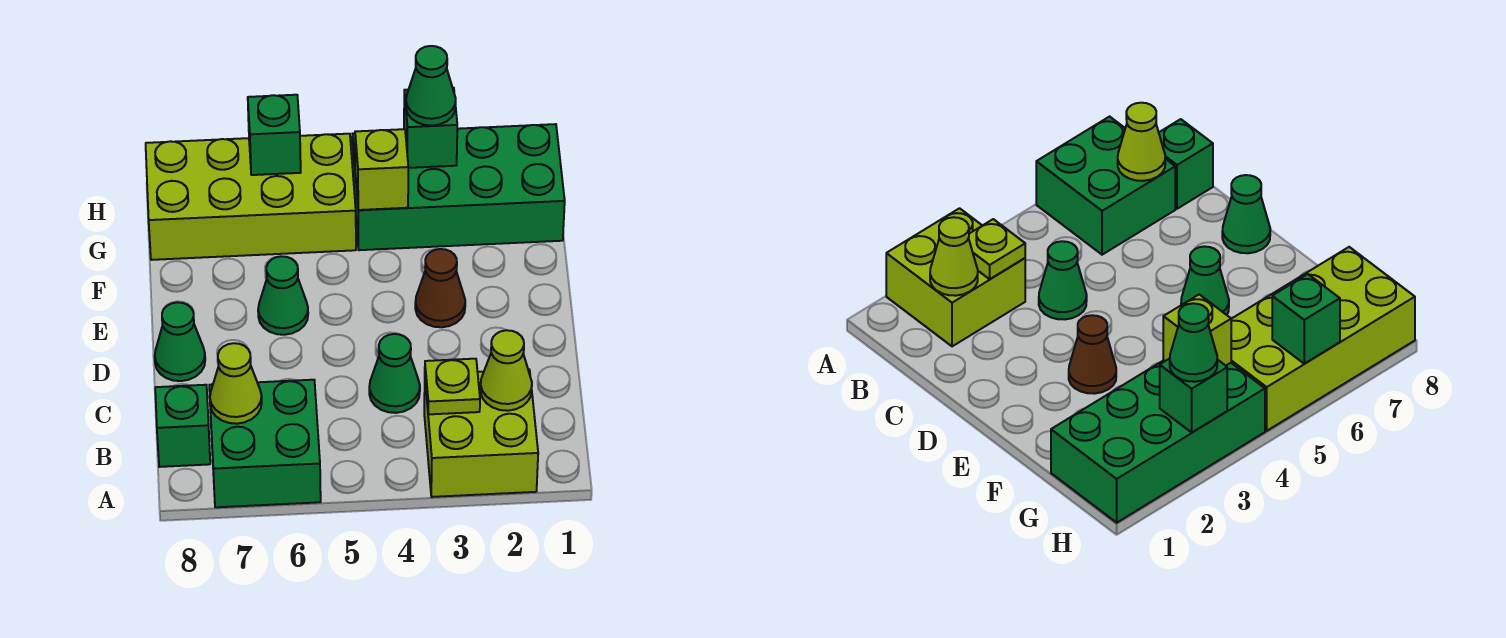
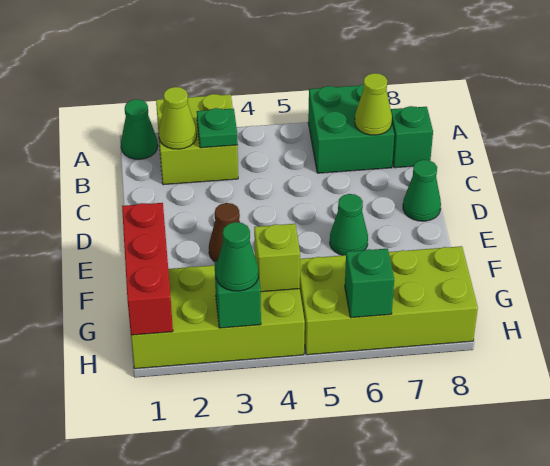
lime plate B3 level 2 -> green plate B3 level 2
green cone C4 level 1 -> green cone A1 level 1
none -> red brick F1:H1 level 2
green brick G1:H4 level 1 -> lime brick G1:H4 level 1

